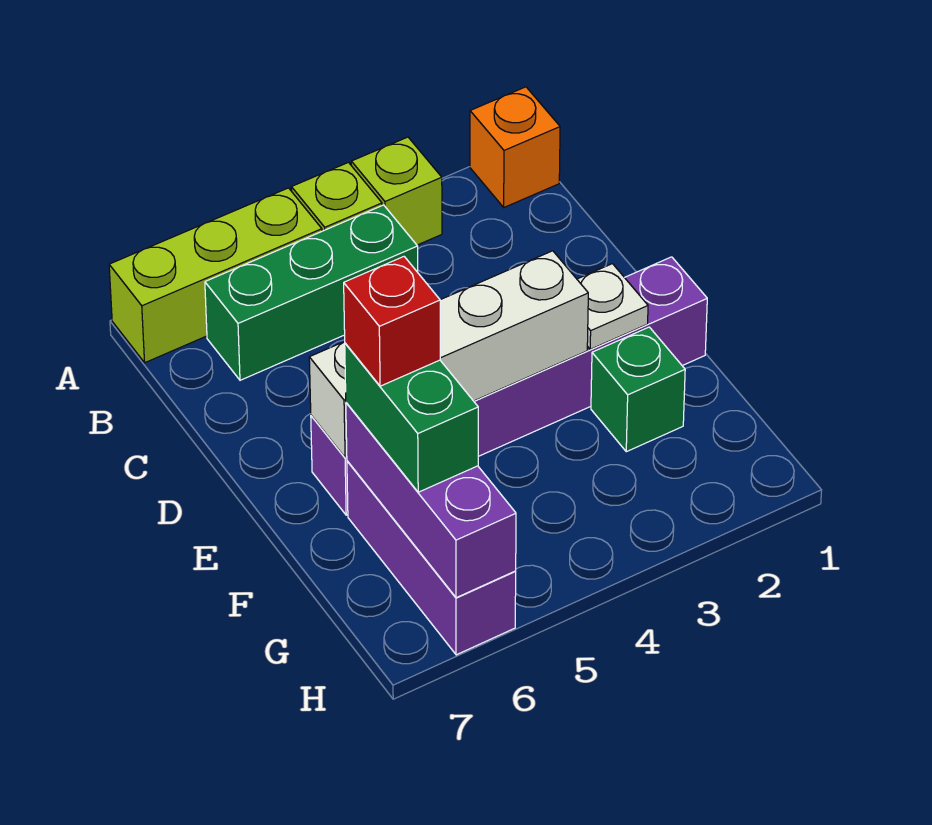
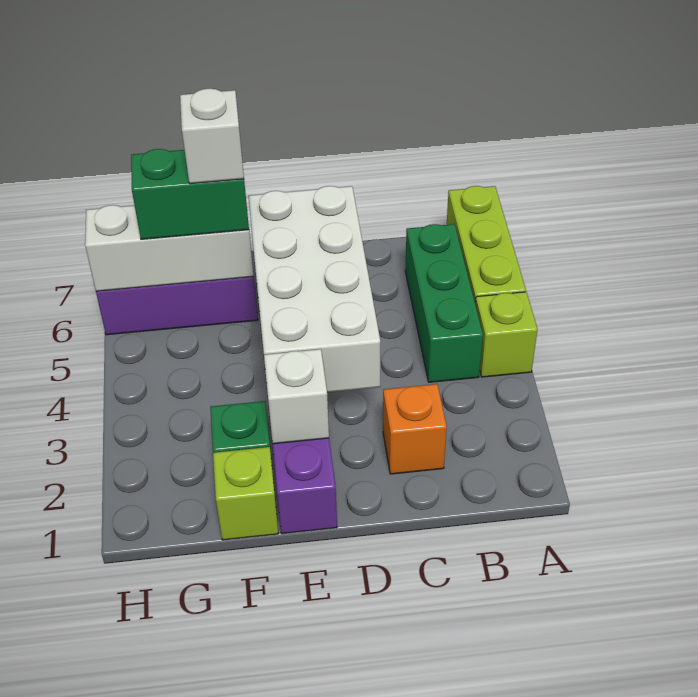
orange brick A1 level 1 -> orange brick C2 level 1
lime brick A3 level 1 -> lime brick F1 level 1
white plate E2 level 2 -> white brick E2 level 2
white brick E3:E6 level 2 -> white brick D3:E6 level 2
purple brick F6:H6 level 2 -> white brick F6:H6 level 2
red brick F6 level 4 -> white brick F6 level 4

